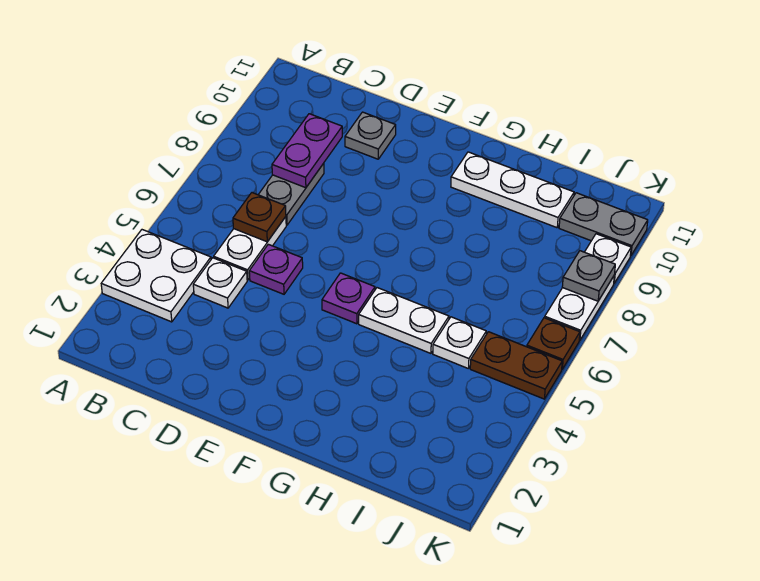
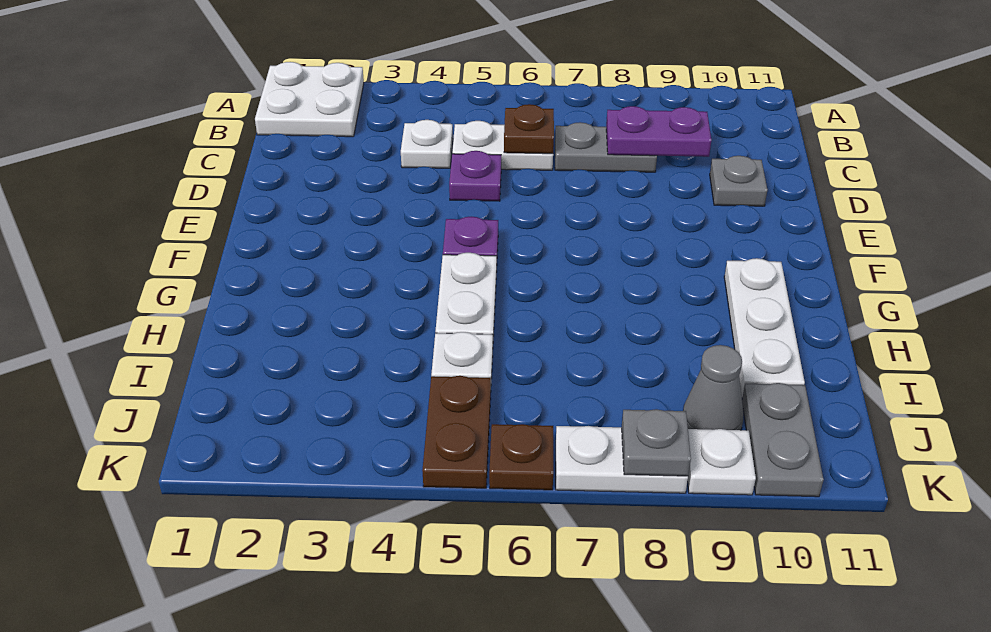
white plate A3:B4 level 1 -> white plate A1:B2 level 1
none -> grey cone J9 level 1

